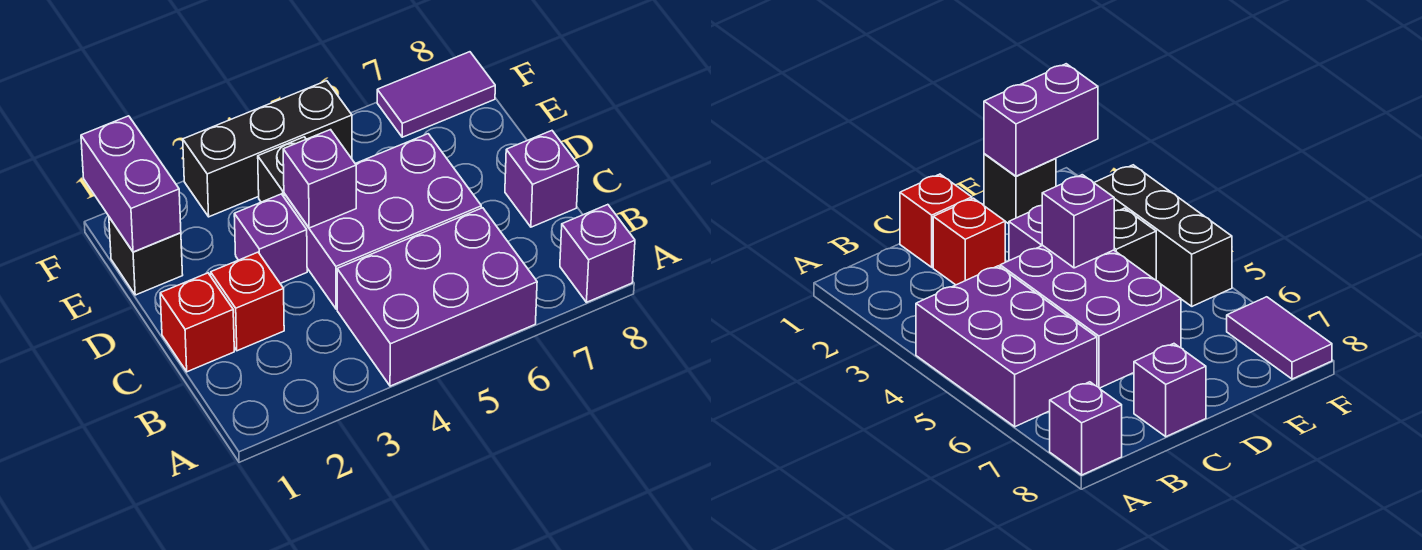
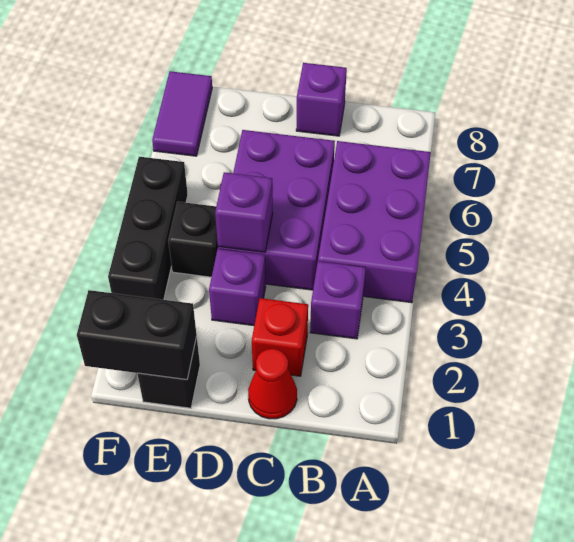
purple brick A8 level 1 -> purple brick B3 level 1
red brick C1 level 1 -> red cone C1 level 1
purple brick E1:F1 level 2 -> black brick E1:F1 level 2

